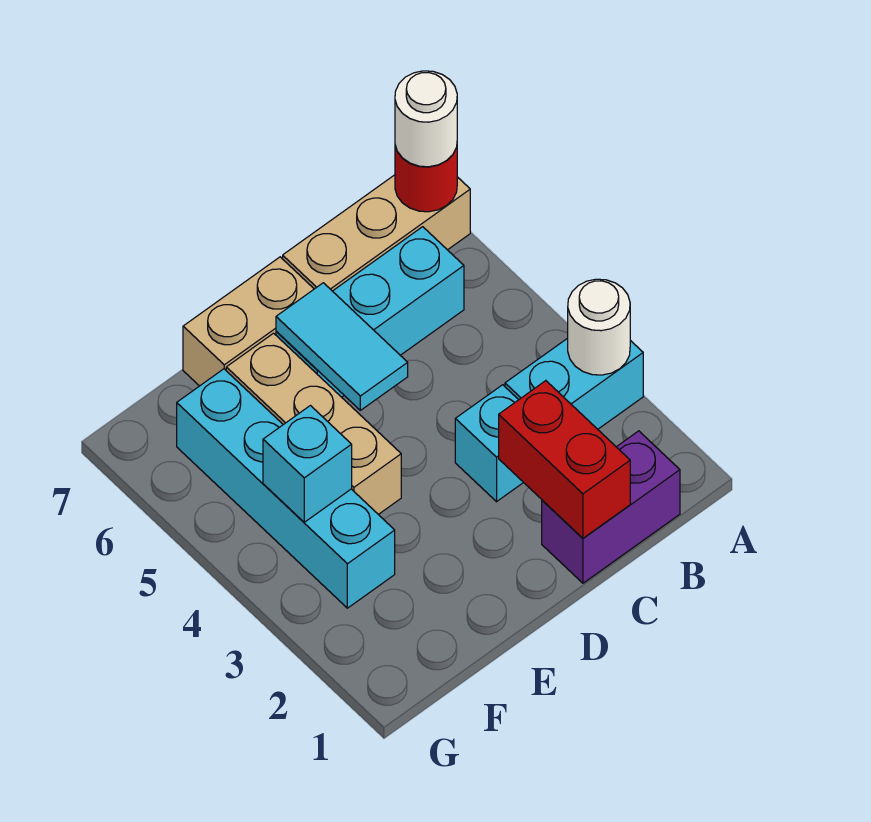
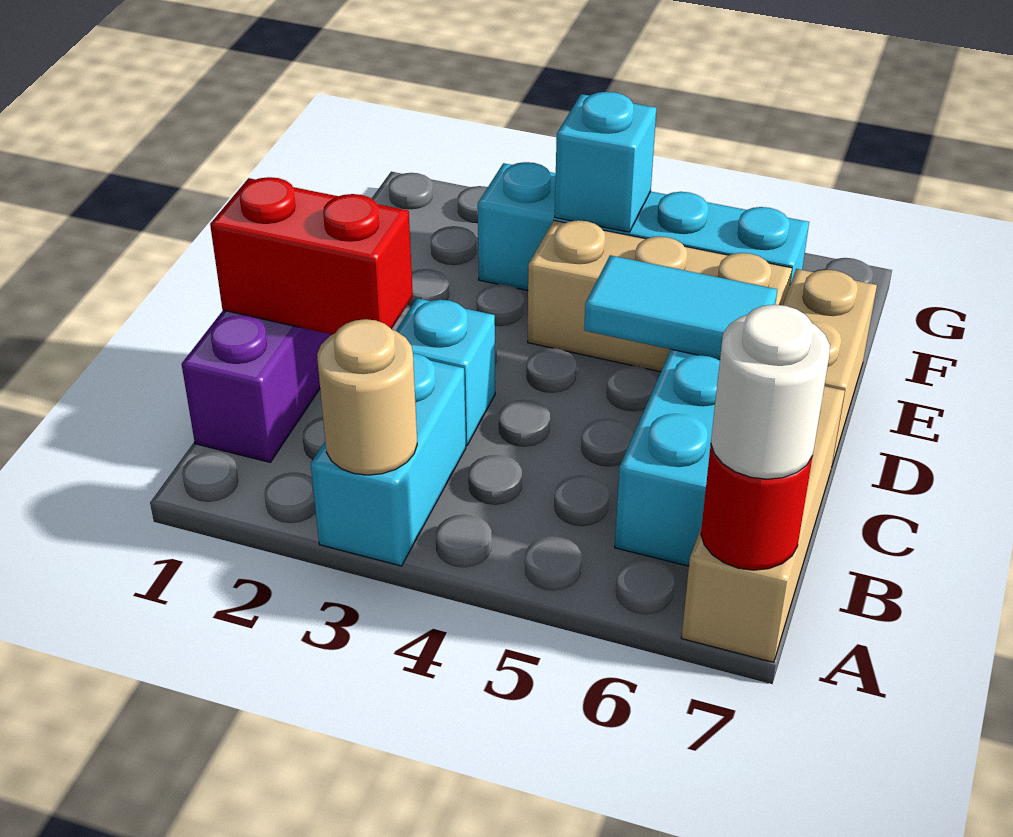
white round brick A3 level 2 -> tan round brick A3 level 2

